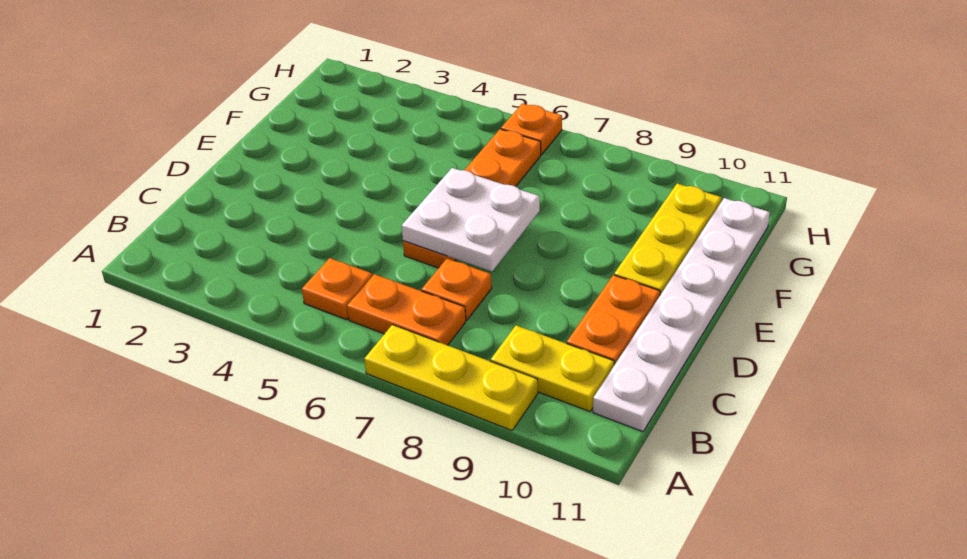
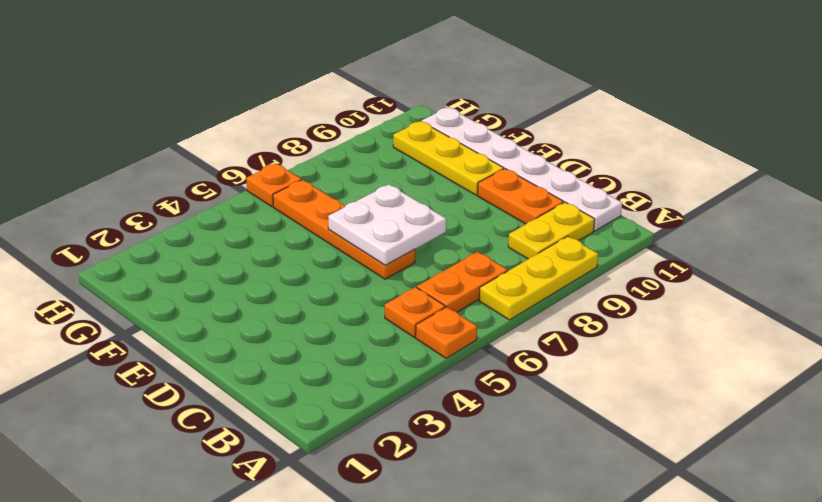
orange plate C7 level 1 -> orange plate A5 level 1

